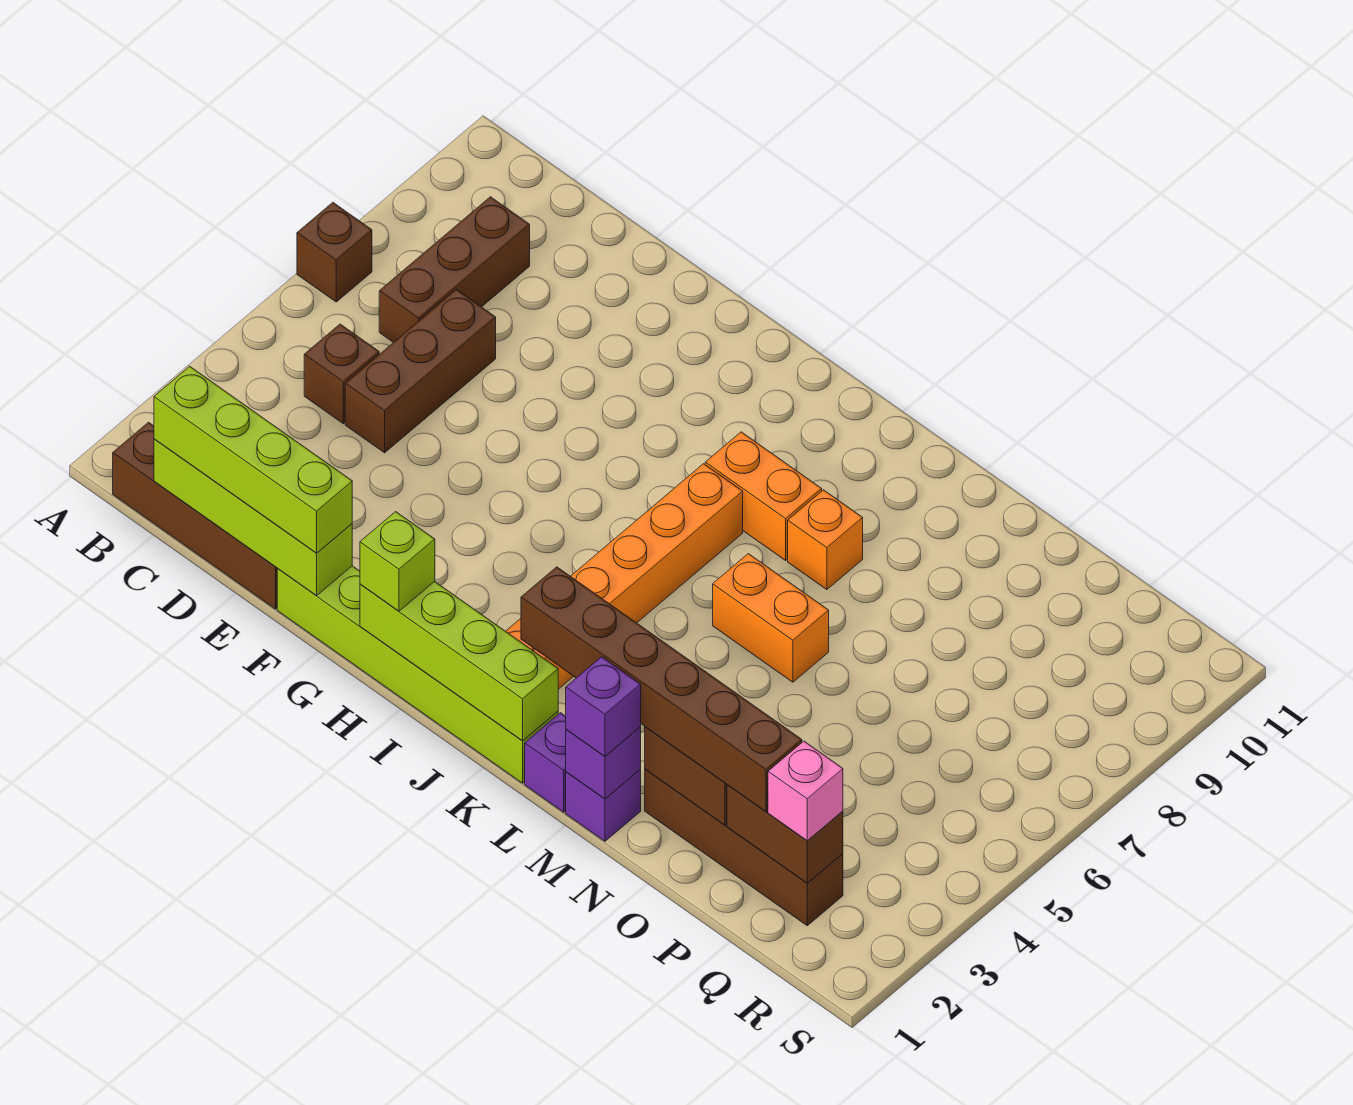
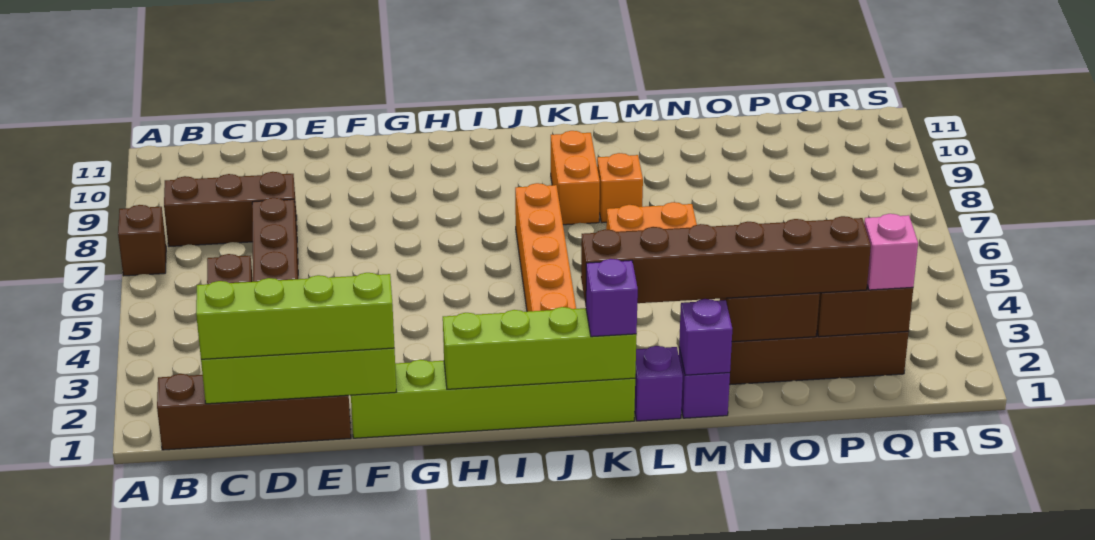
brown brick C7:C9 level 1 -> brown brick B8:D8 level 1
lime brick H1 level 3 -> none
orange brick J8:K8 level 1 -> orange brick K8:K9 level 1
purple brick M1 level 3 -> purple brick K1 level 3

